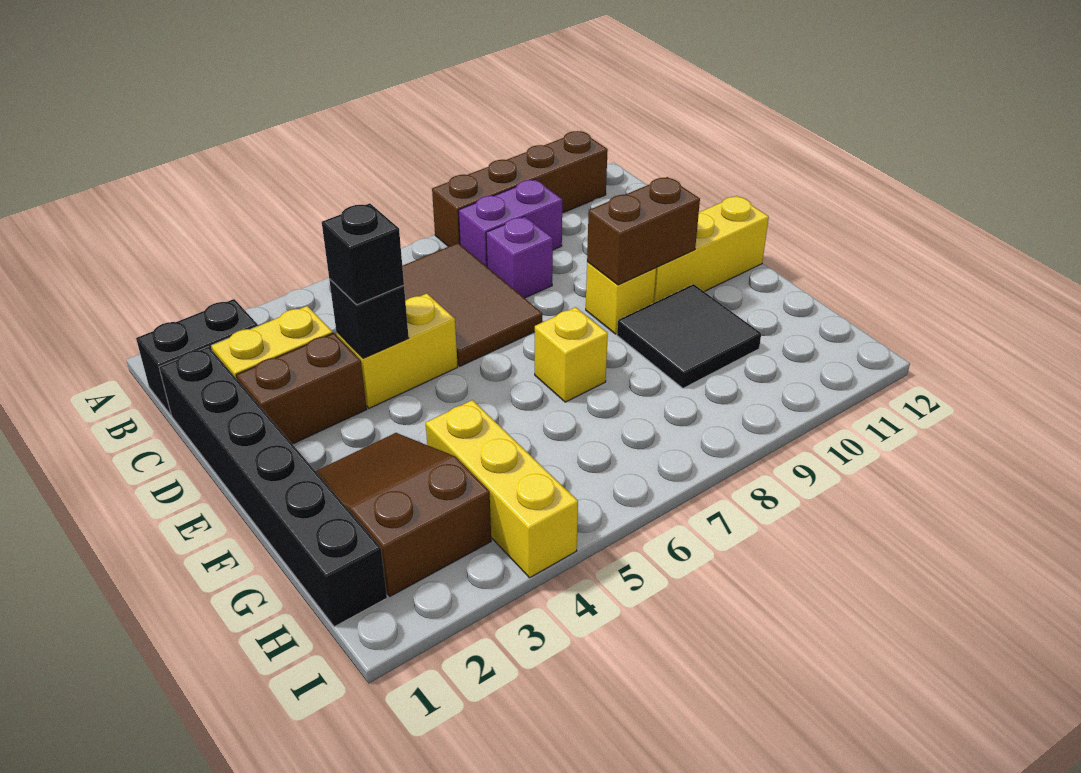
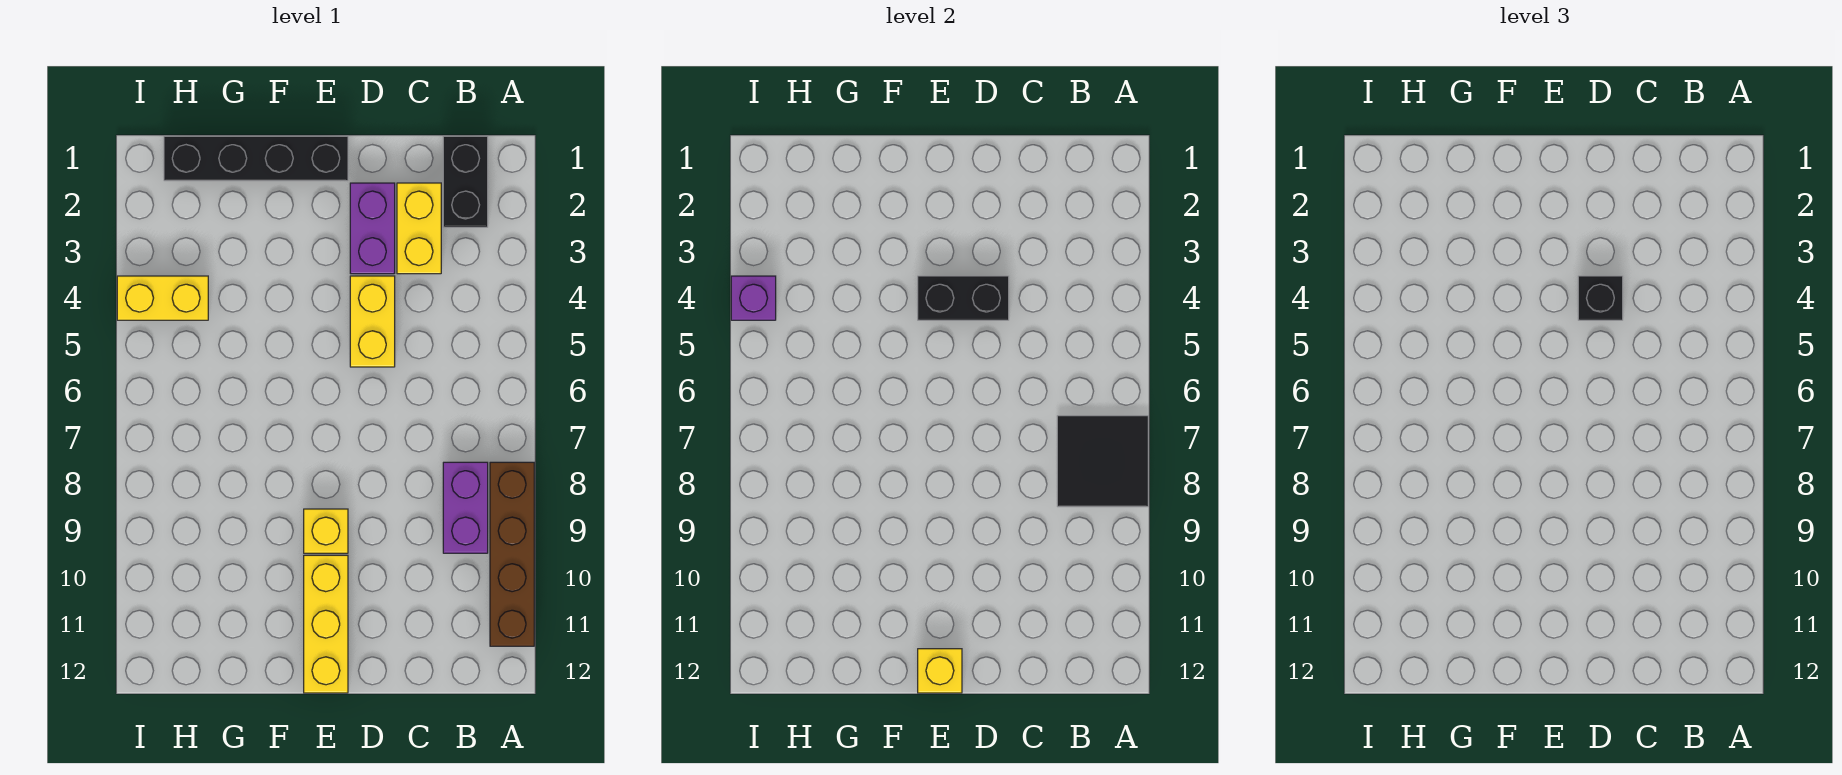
brown tile B6:D7 level 1 -> none
black brick C1:H1 level 1 -> black brick E1:H1 level 1
purple brick C8 level 1 -> purple brick I4 level 2
brown brick D2:D3 level 1 -> purple brick D2:D3 level 1
black brick D4 level 2 -> black brick D4:E4 level 2
brown brick E9:E10 level 2 -> none
brown slope F2:H3 level 1 top H -> none
yellow brick F7 level 1 -> yellow brick E12 level 2
black tile F9:G10 level 1 -> black tile A7:B8 level 2
yellow brick G4:I4 level 1 -> yellow brick H4:I4 level 1

